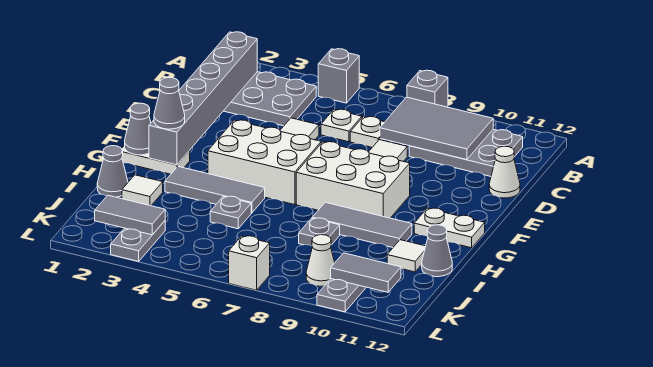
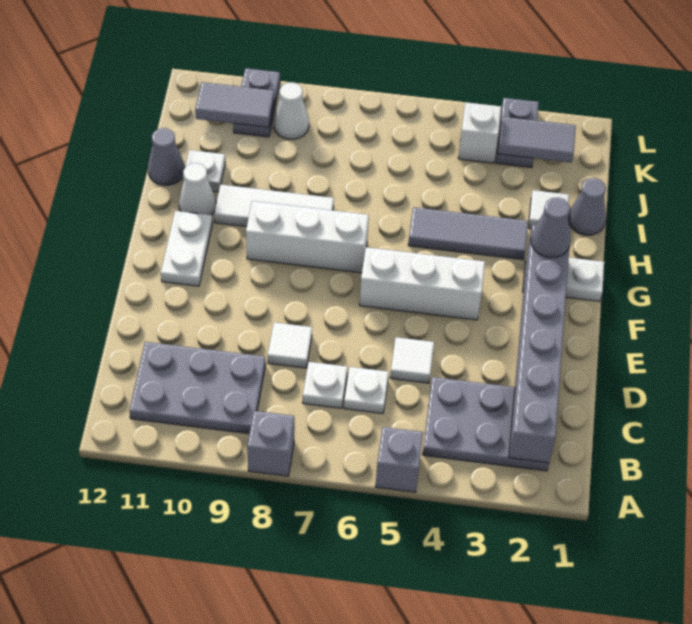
grey tile B8:C10 level 2 -> none
white cone D12 level 1 -> white cone H11 level 1
white brick F4:G6 level 1 -> white brick F4:F6 level 1
white brick F7:G9 level 1 -> white brick G7:G9 level 1
grey cone G1 level 2 -> none
white plate G11:G12 level 1 -> white plate F11:G11 level 1
grey tile H8:H10 level 1 -> white tile H8:H10 level 1
grey plate I5 level 1 -> none
grey plate I8 level 1 -> none
white tile I11 level 1 -> white plate I11 level 1
white brick L7 level 1 -> white brick K4 level 1

